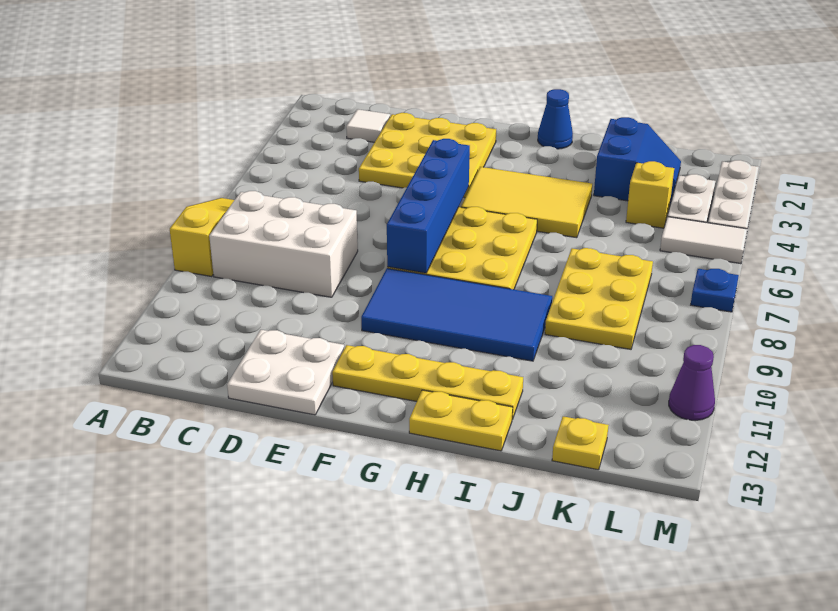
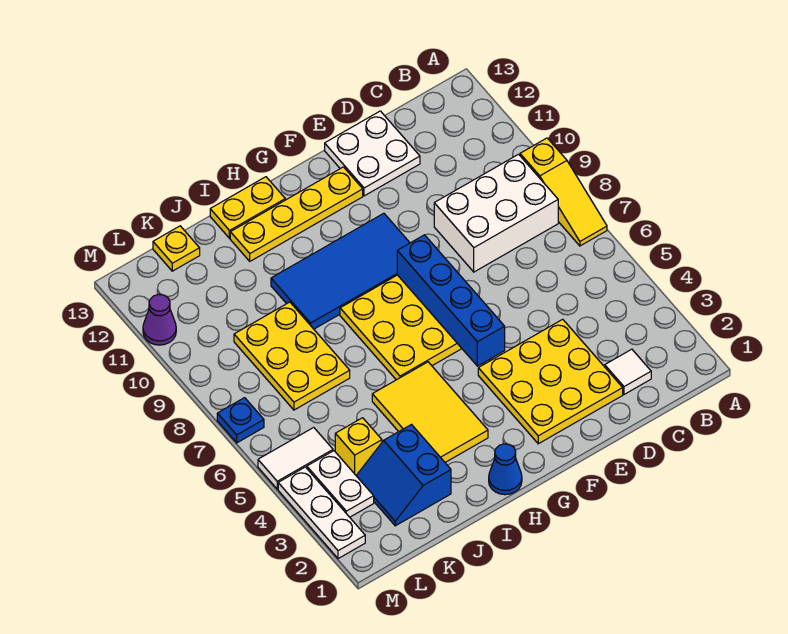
yellow tile G4:I5 level 1 -> yellow tile H3:I5 level 1

